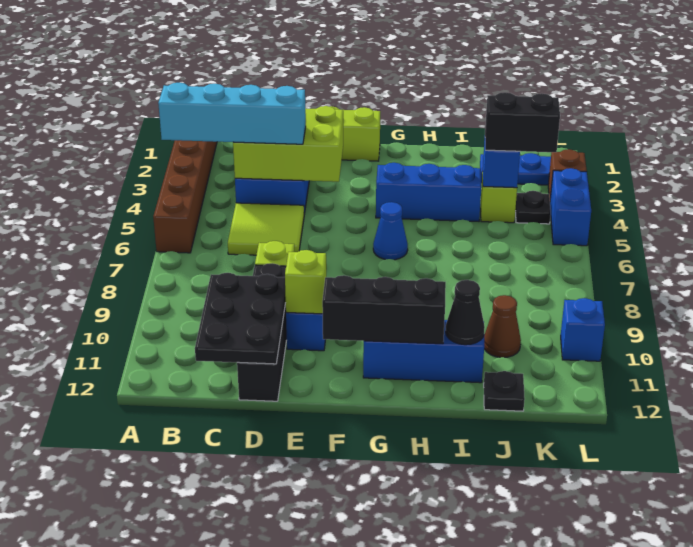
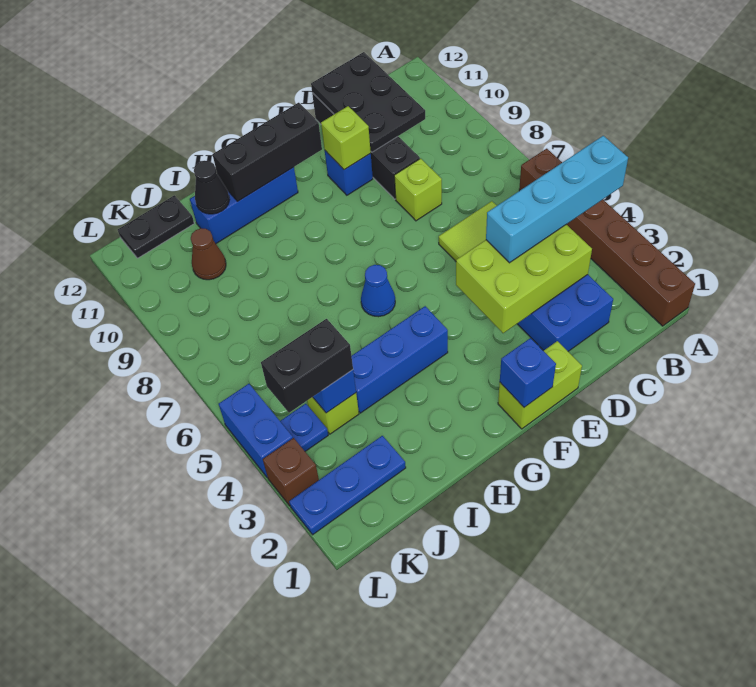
black plate J12 level 1 -> black plate J12:K12 level 1
black plate K4 level 1 -> blue plate K4 level 1
blue brick L10 level 1 -> blue brick F1 level 2

